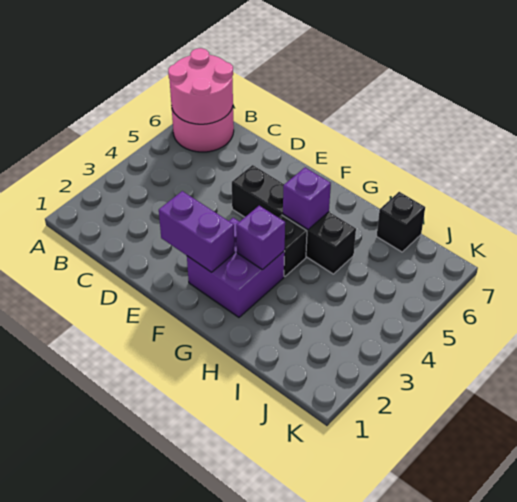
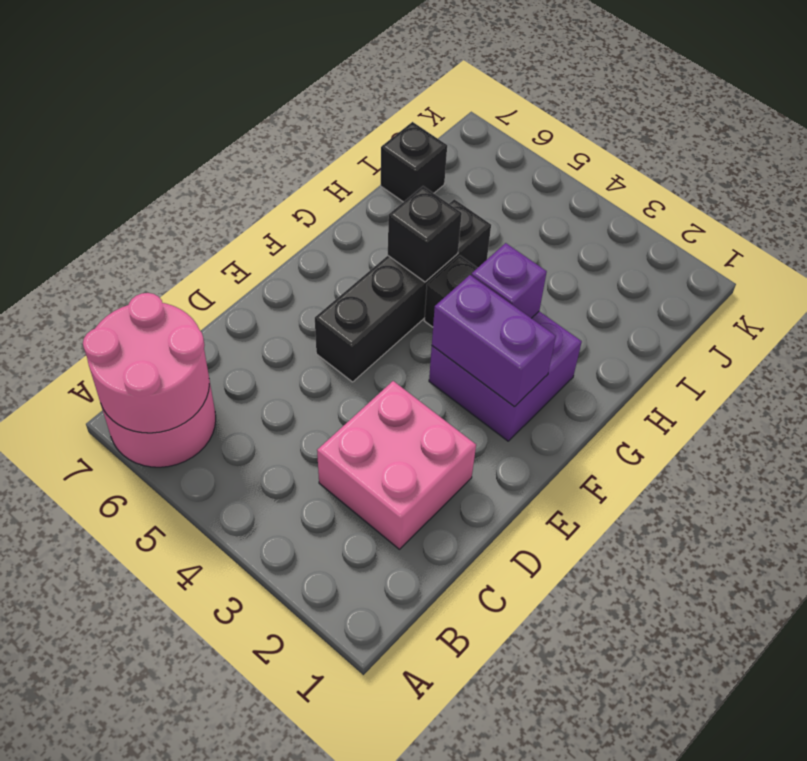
none -> pink brick C2:D3 level 1
purple brick E2:F2 level 2 -> purple brick F2:F3 level 2
purple brick G5 level 2 -> black brick G5 level 2

